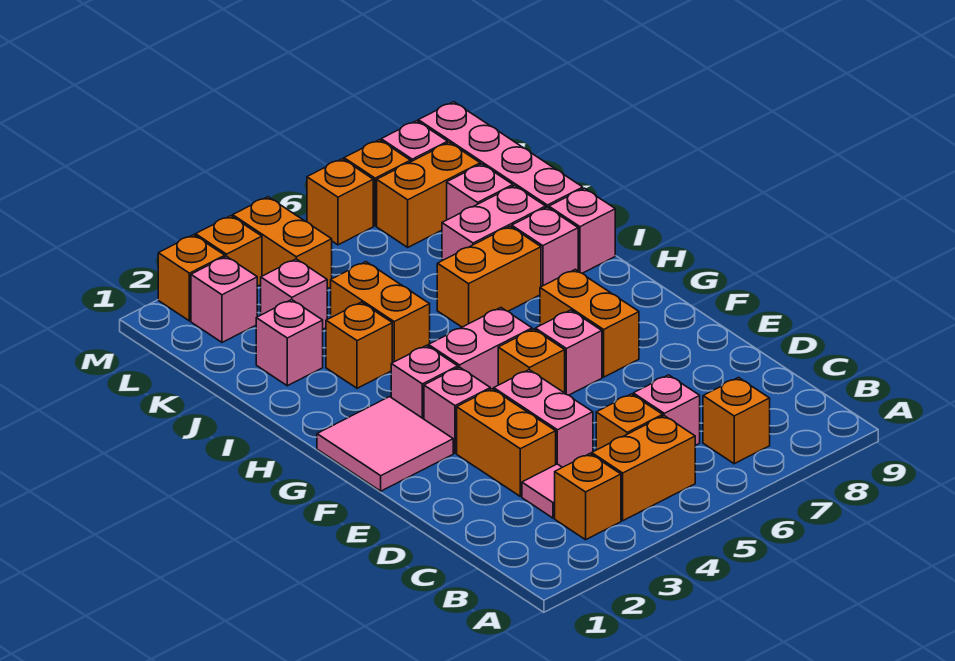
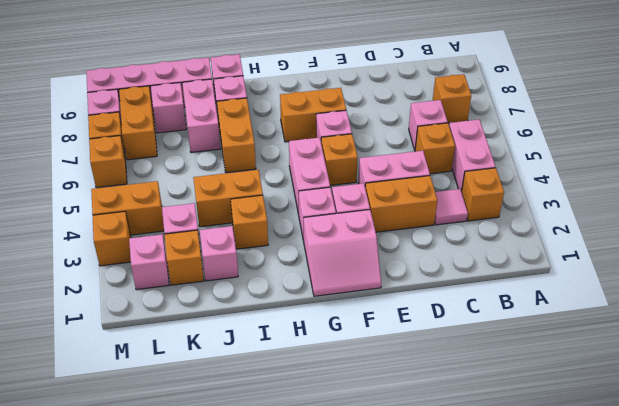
orange brick B4:B5 level 1 -> pink brick B4:B5 level 1
pink tile F1:G2 level 1 -> pink slope F1:G2 level 1 top 2
orange brick M2 level 1 -> orange brick K2 level 1

